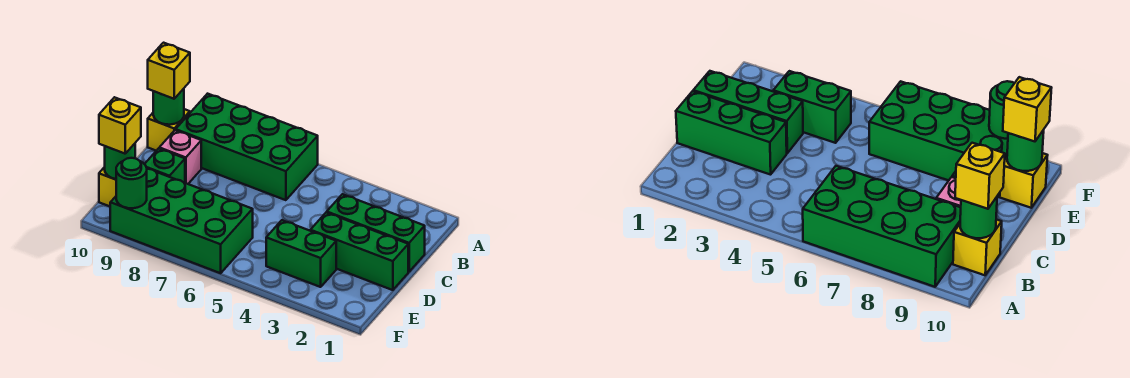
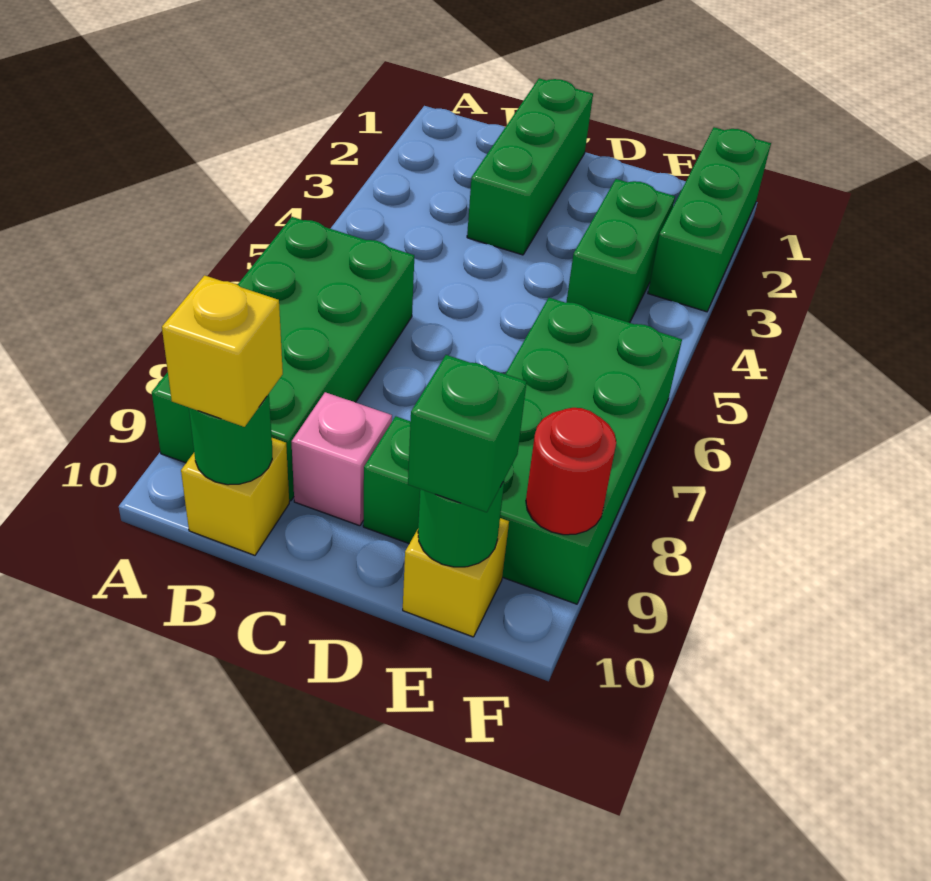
green brick D1:D3 level 1 -> green brick F1:F3 level 1
yellow brick E10 level 3 -> green brick E10 level 3
green round brick F9 level 2 -> red round brick F9 level 2

